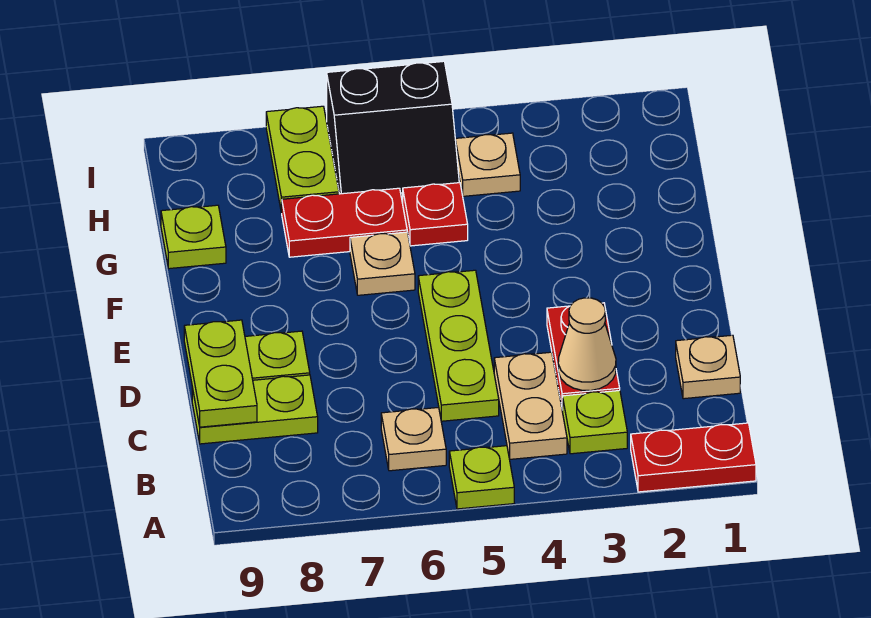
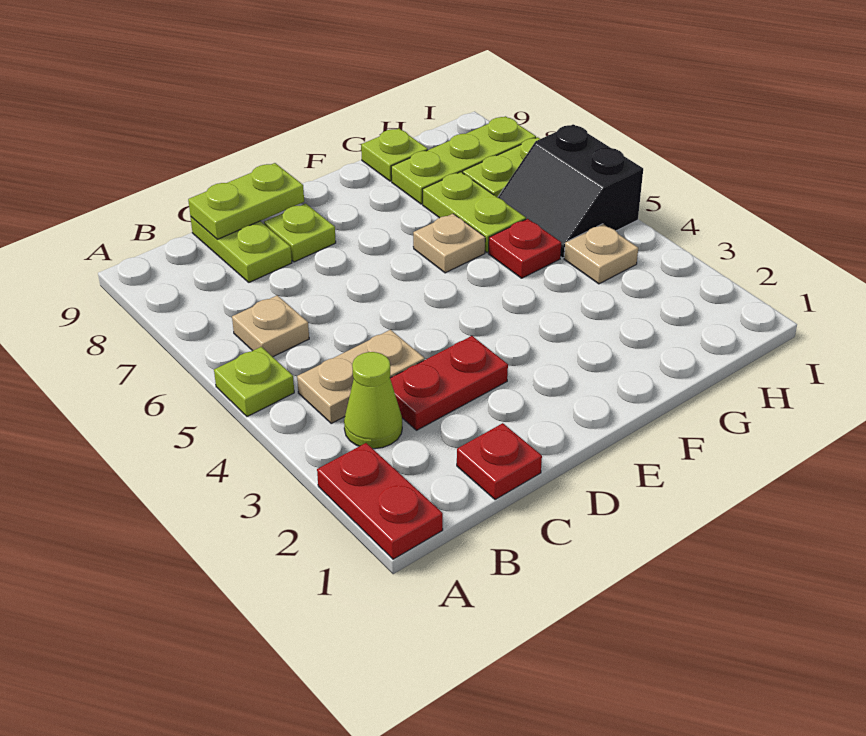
lime plate B3 level 1 -> lime cone B3 level 1
tan plate C1 level 1 -> red plate C1 level 1
tan cone C3 level 2 -> none
lime plate C5:E5 level 1 -> lime plate G8:I8 level 1
red plate G6:G7 level 1 -> lime plate G6:G7 level 1

